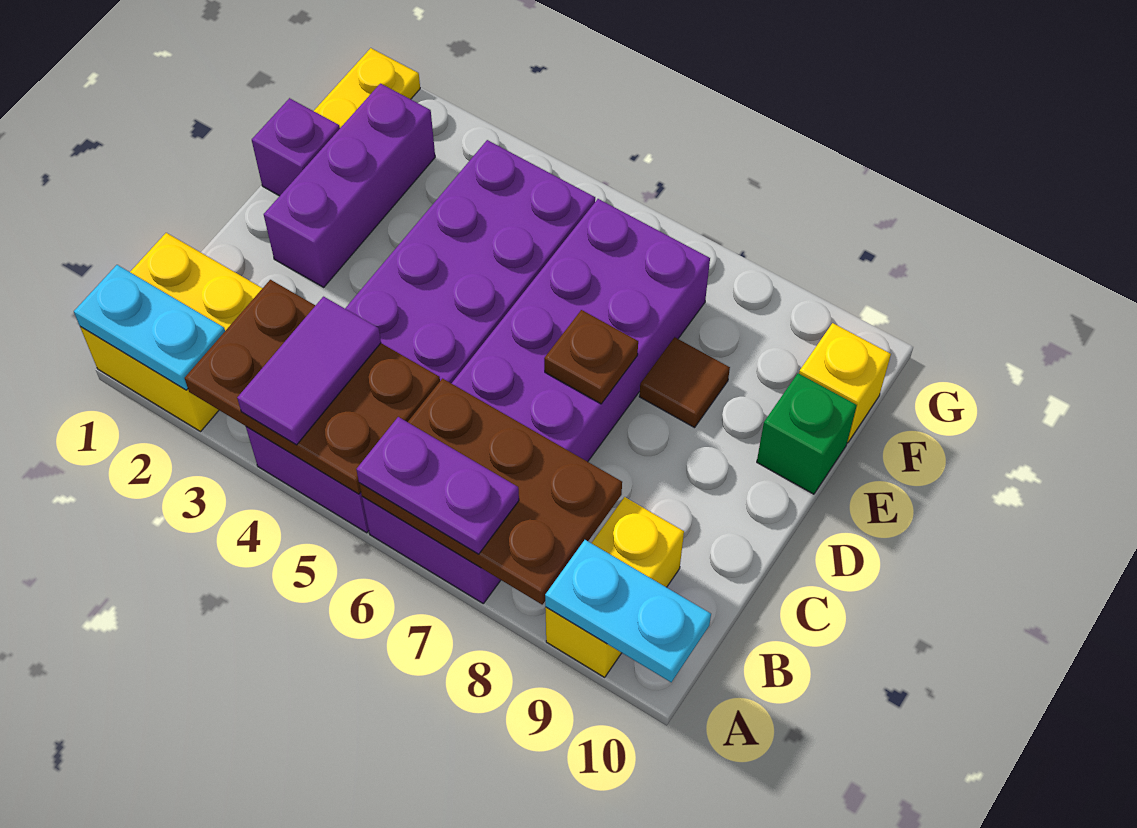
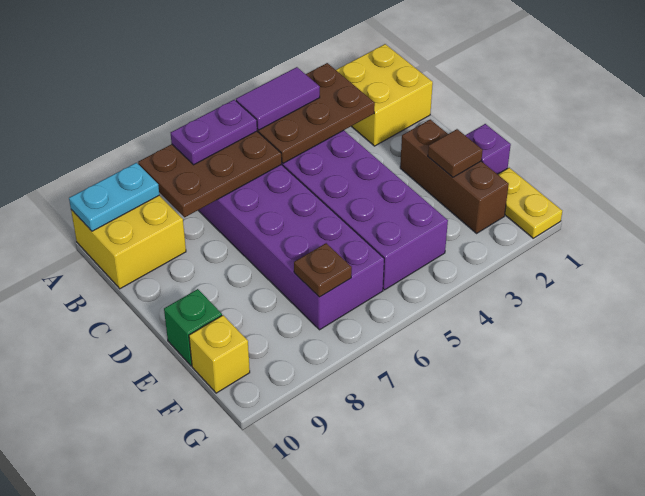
cyan plate A1:A2 level 2 -> none
purple tile A4:B4 level 3 -> purple tile A4:A5 level 3
yellow brick A9:B9 level 1 -> yellow brick A9:B10 level 1
purple brick D2:F2 level 1 -> brown brick D2:F2 level 1
brown plate D7 level 2 -> brown plate F7 level 2
brown tile E8 level 1 -> brown tile E2 level 2

